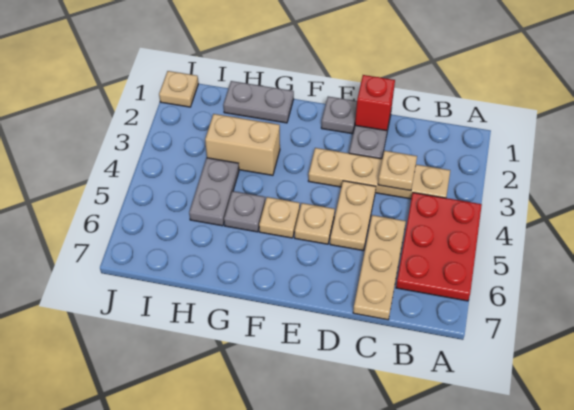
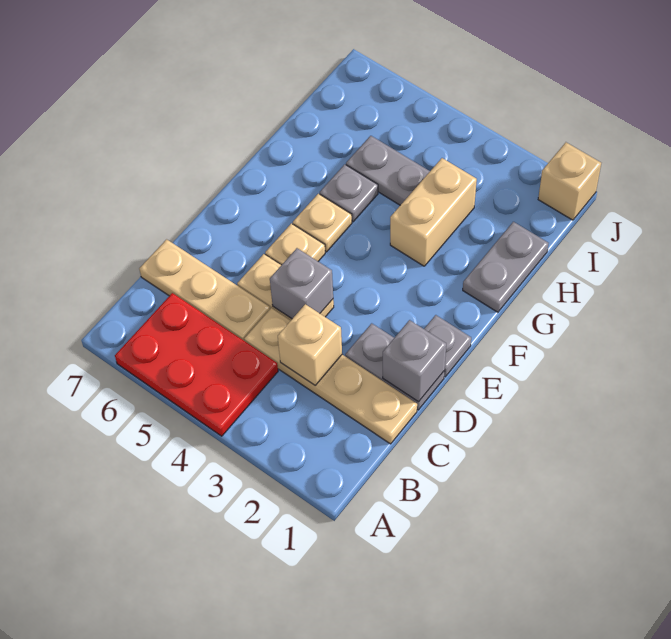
tan plate B3:E3 level 1 -> tan plate C1:C4 level 1
tan plate C3 level 2 -> tan brick C3 level 2
red brick D1 level 2 -> grey brick D1 level 2
none -> grey brick D4 level 2
tan plate J1 level 1 -> tan brick J1 level 1

